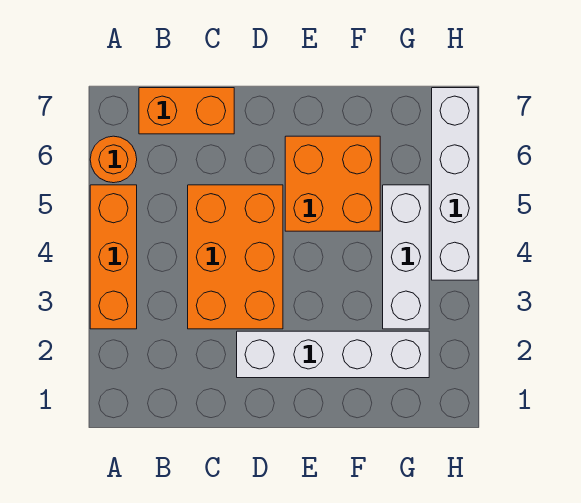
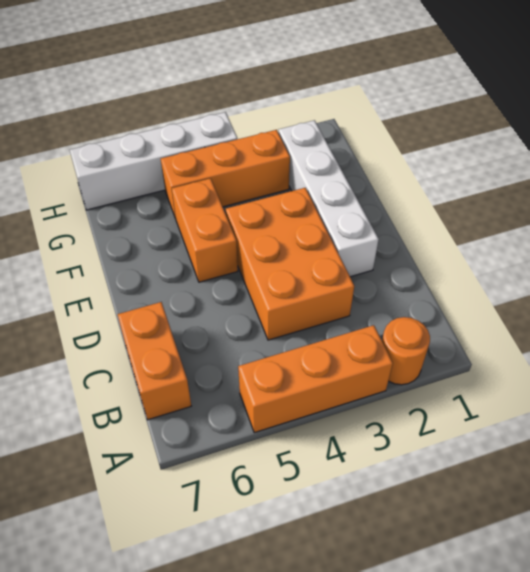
orange round brick A6 level 1 -> orange round brick A2 level 1
orange brick C3:D5 level 1 -> orange brick C3:E4 level 1
orange brick E5:F6 level 1 -> orange brick E5:F5 level 1
white brick G3:G5 level 1 -> orange brick G3:G5 level 1

